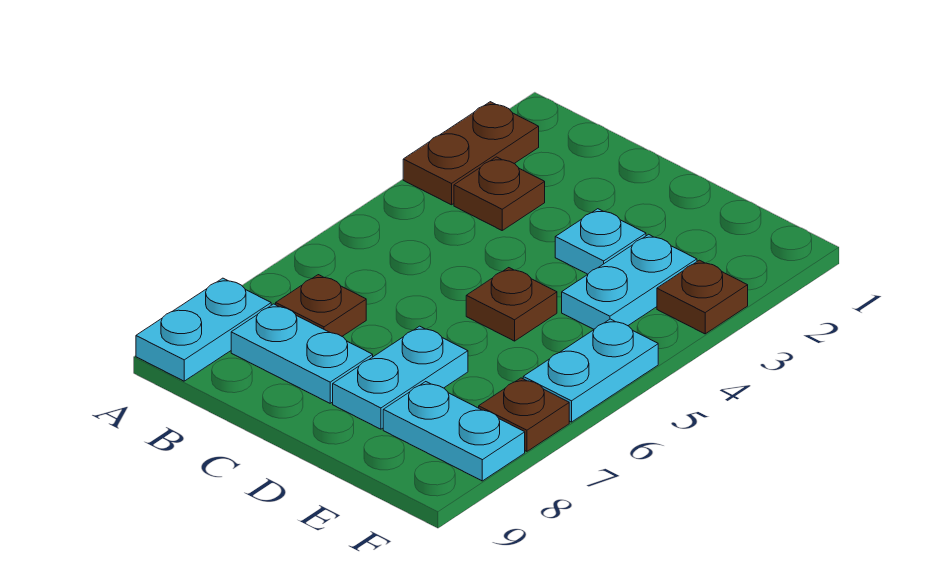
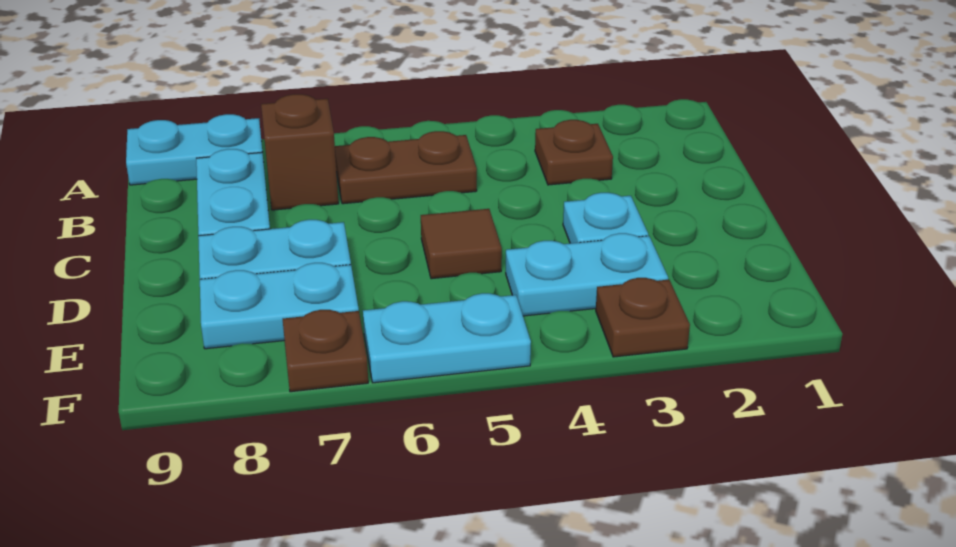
brown plate A2:A3 level 1 -> brown plate B5:B6 level 1
brown plate B7 level 1 -> brown brick B7 level 1
brown plate D5 level 1 -> brown tile D5 level 1
cyan plate E8:F8 level 1 -> cyan plate E7:E8 level 1

